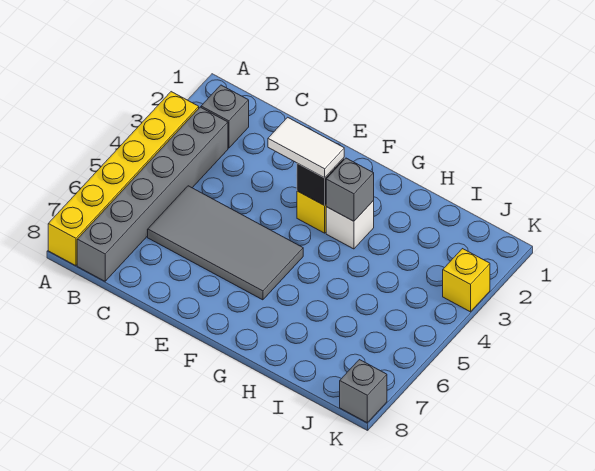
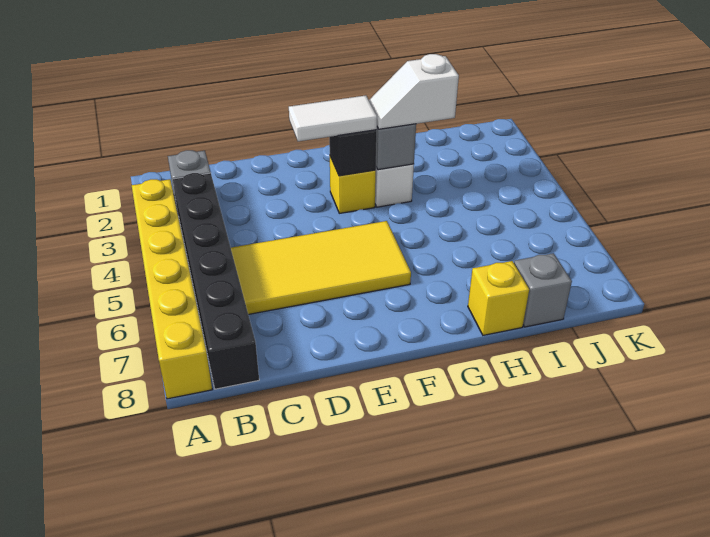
grey brick B3:B8 level 1 -> black brick B3:B8 level 1
grey tile C5:F6 level 1 -> yellow tile C5:F6 level 1
none -> white slope G3:H3 level 3 top H
yellow brick K3 level 1 -> yellow brick H8 level 1
grey brick K8 level 1 -> grey brick I8 level 1

